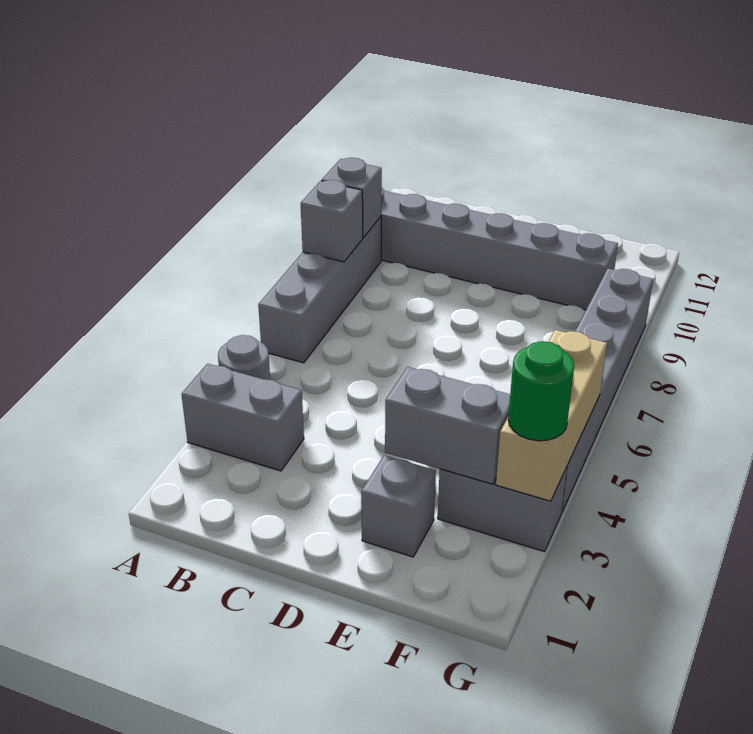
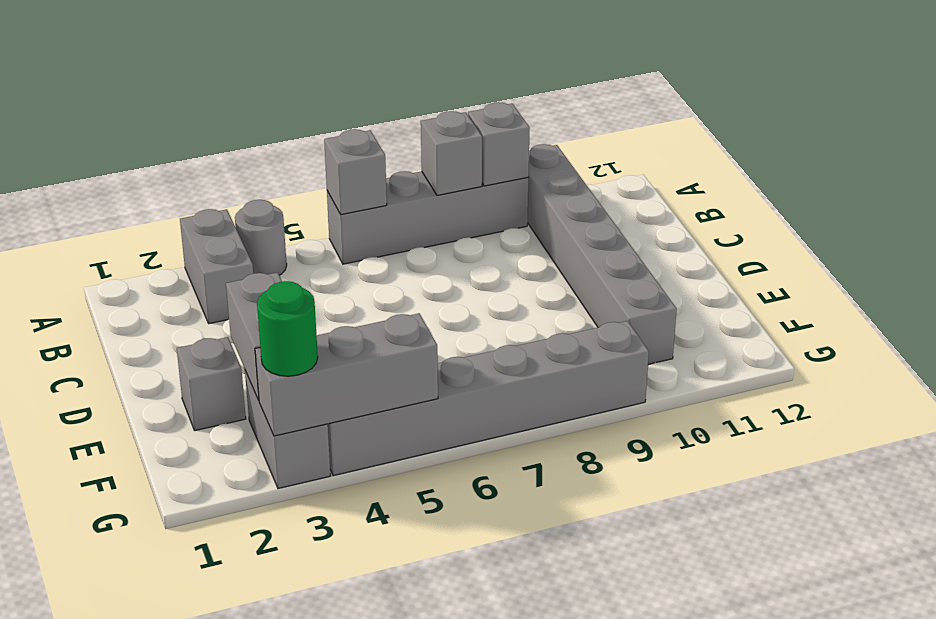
none -> grey brick A6 level 2
tan brick G3:G5 level 2 -> grey brick G3:G5 level 2

